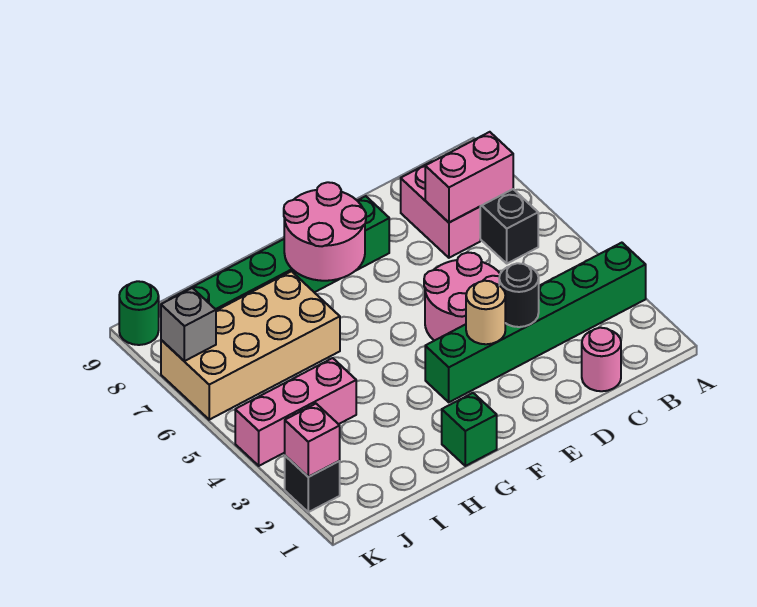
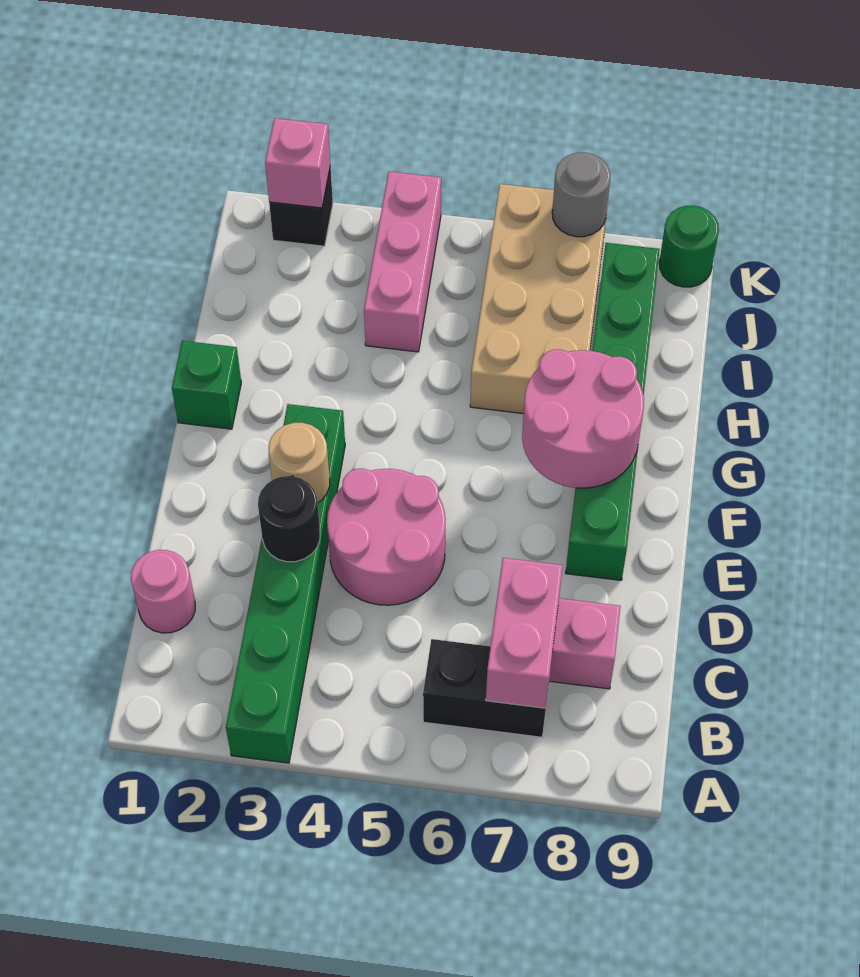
grey brick K7 level 2 -> grey round brick K7 level 2

